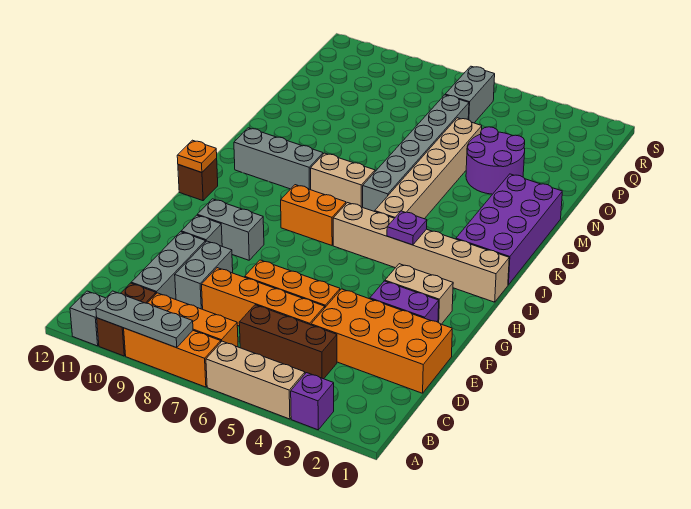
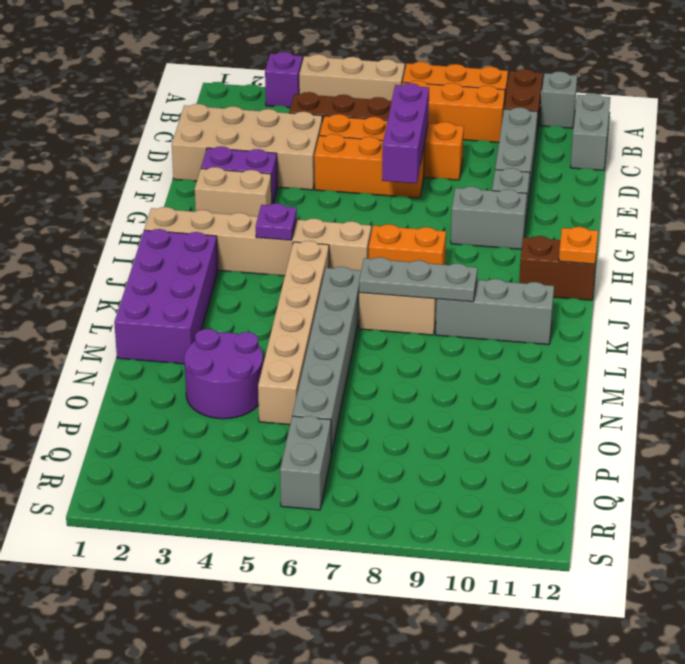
grey plate A8:A10 level 2 -> grey plate K7:K9 level 2
orange brick D1:E4 level 1 -> tan brick D1:E4 level 1
none -> purple brick D7:F7 level 2
grey brick D9:E9 level 1 -> grey brick B12:C12 level 1
brown brick I12 level 1 -> brown brick I11:I12 level 1

